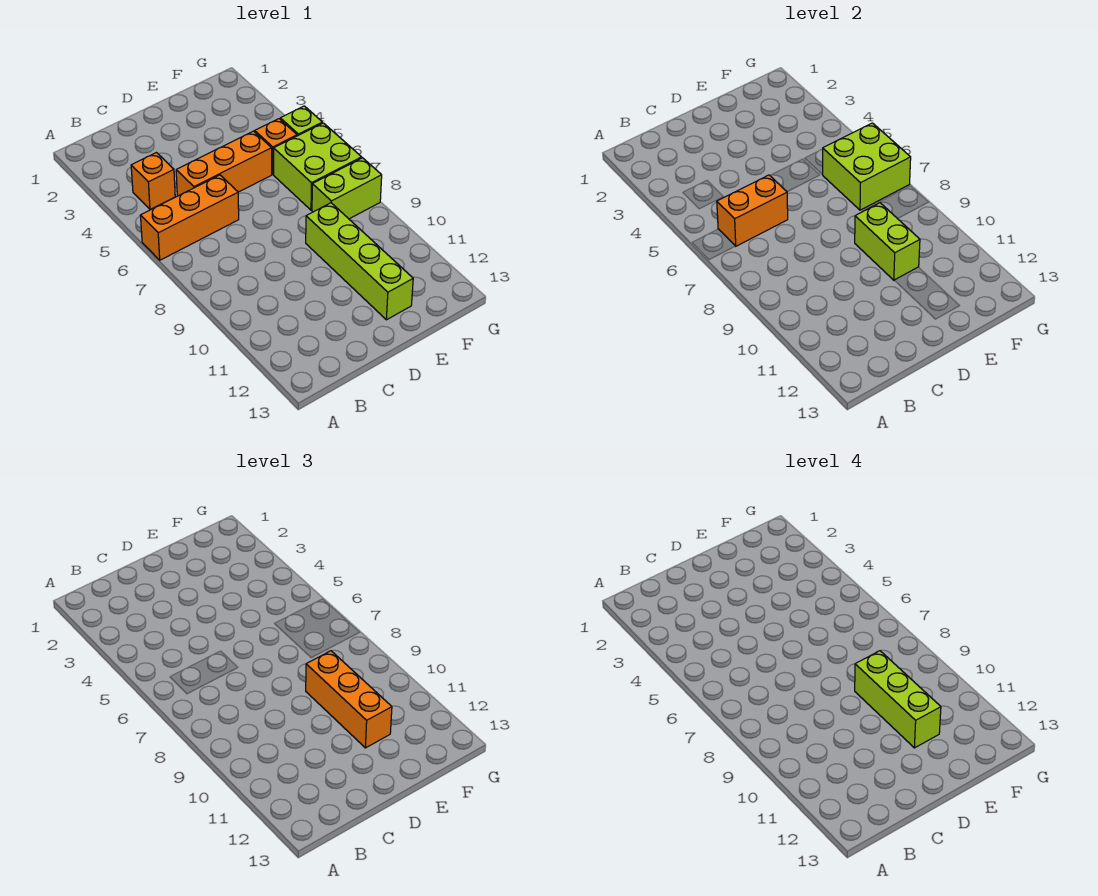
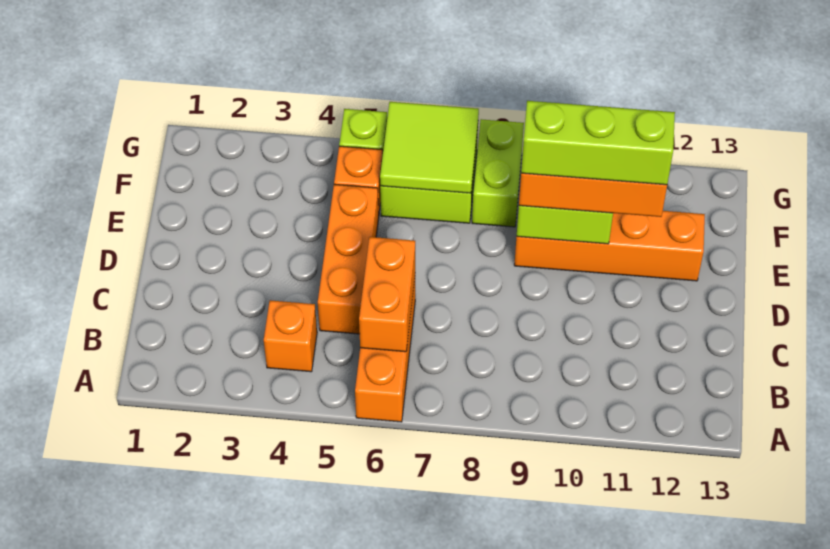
lime brick E9:E12 level 1 -> orange brick E9:E12 level 1
lime brick F6:G7 level 2 -> lime tile F6:G7 level 2

